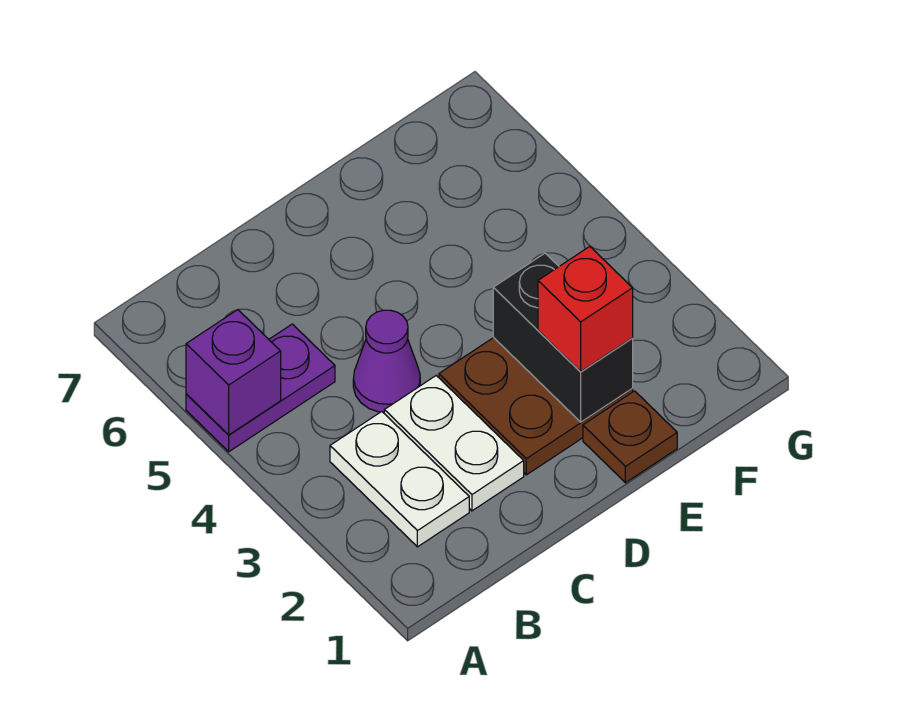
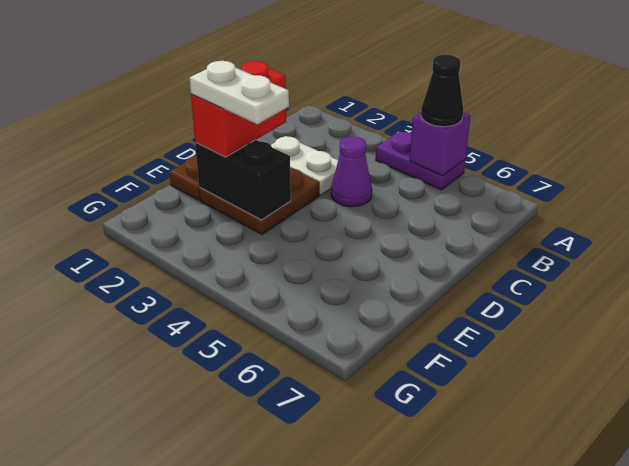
purple plate A5:B5 level 1 -> purple plate A4:A5 level 1
none -> black cone A5 level 3
white plate B2:B3 level 1 -> white plate E2:E3 level 4
red brick E2 level 3 -> red brick D2:E2 level 3

